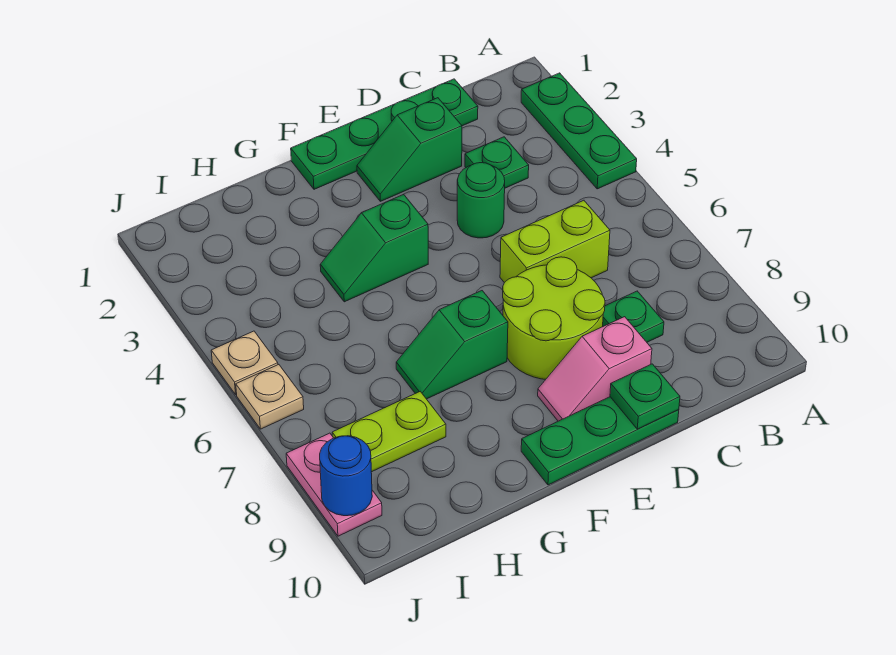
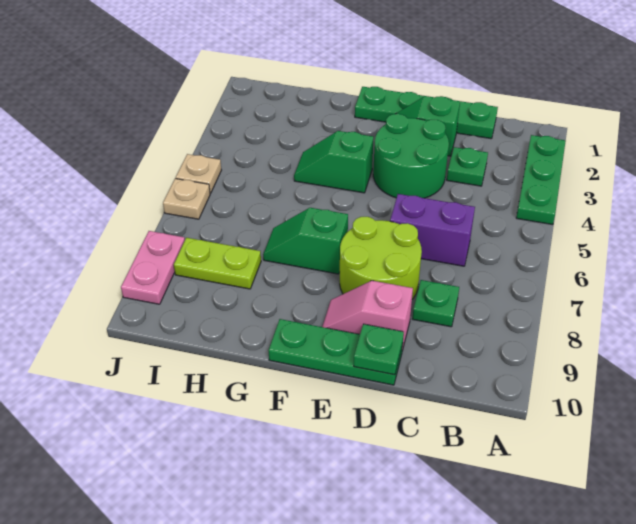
lime brick C6:D6 level 1 -> purple brick C6:D6 level 1
green round brick D4 level 1 -> green round brick D3:E4 level 1
blue round brick J9 level 2 -> none

